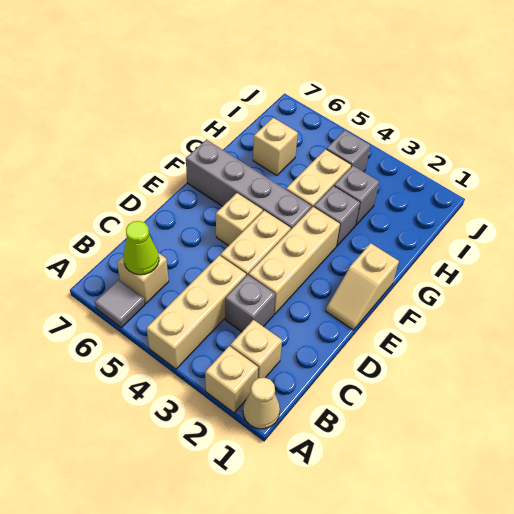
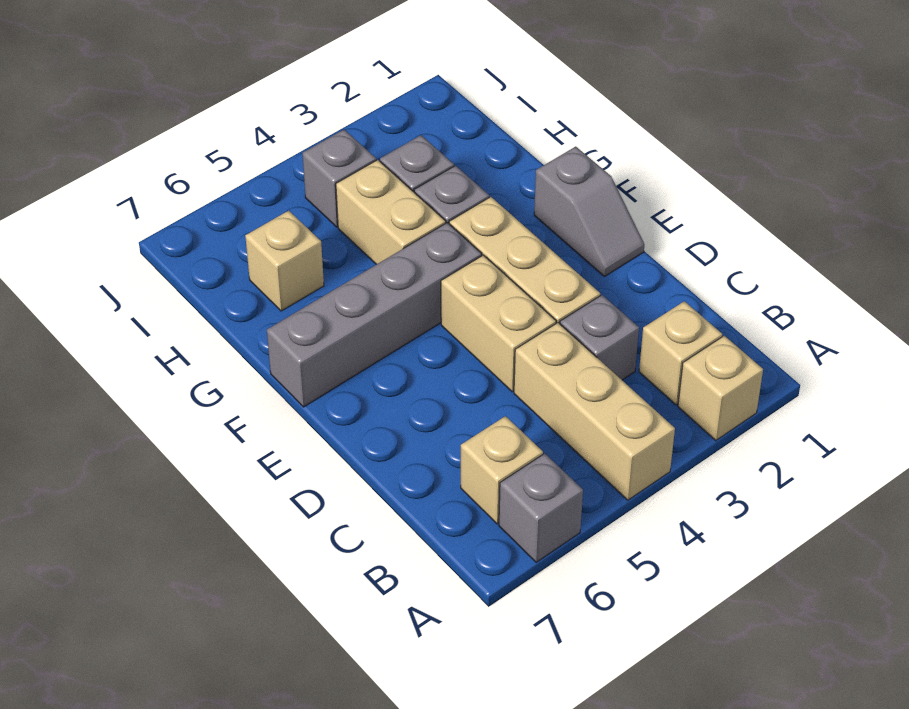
tan cone A1 level 1 -> none
grey tile A6 level 1 -> grey brick A6 level 1
lime cone B6 level 2 -> none
tan slope E1:F1 level 1 top F -> grey slope E1:F1 level 1 top F
tan brick E5 level 1 -> none

